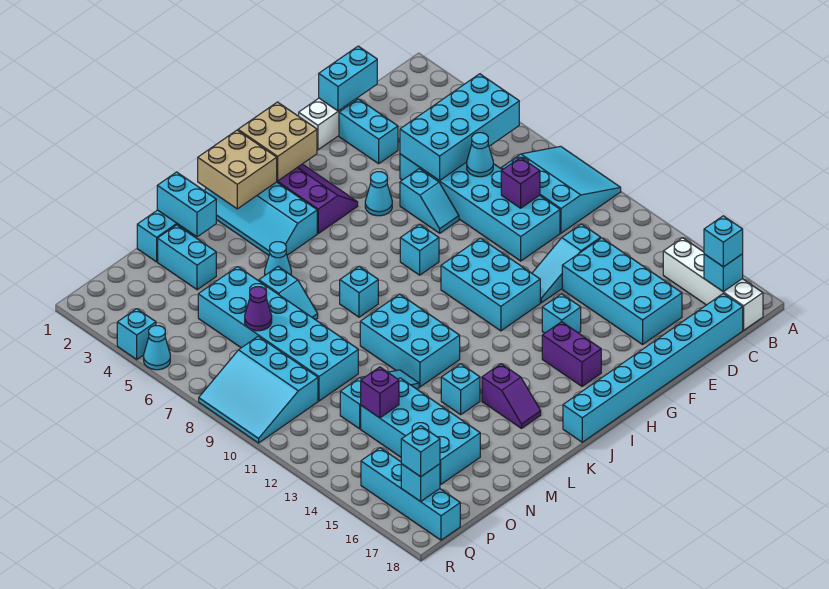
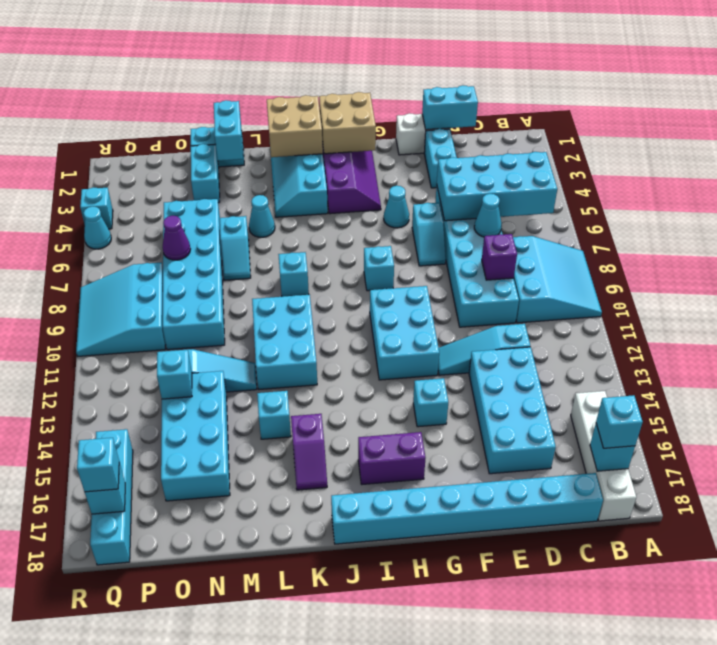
purple brick H15:H16 level 1 -> purple brick H16:I16 level 1
purple brick O13 level 2 -> cyan brick O13 level 2

